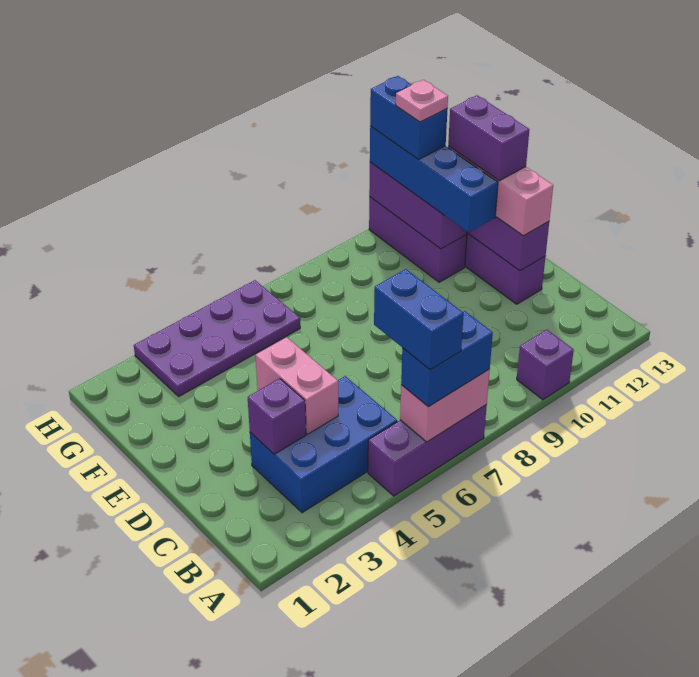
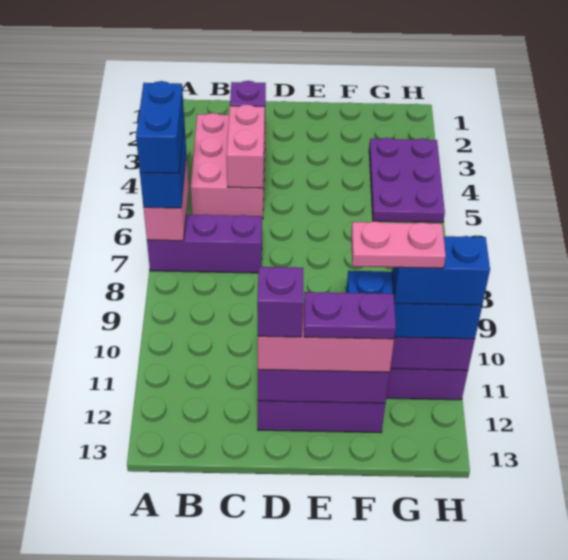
purple brick A5:A7 level 1 -> purple brick A7:C7 level 1
blue brick A6:B6 level 4 -> blue brick A6:A7 level 4
purple brick A10 level 1 -> purple brick D12 level 4
blue brick B3:C5 level 1 -> pink brick B3:C5 level 1
pink brick C4:D4 level 2 -> pink brick C4:C5 level 2
blue brick E11:H11 level 3 -> blue brick F11:H11 level 3
purple brick E12:F12 level 4 -> purple plate E12:F12 level 4
purple plate G3:H6 level 1 -> purple plate G3:H5 level 1
pink plate G11 level 5 -> pink plate F11:G11 level 5

